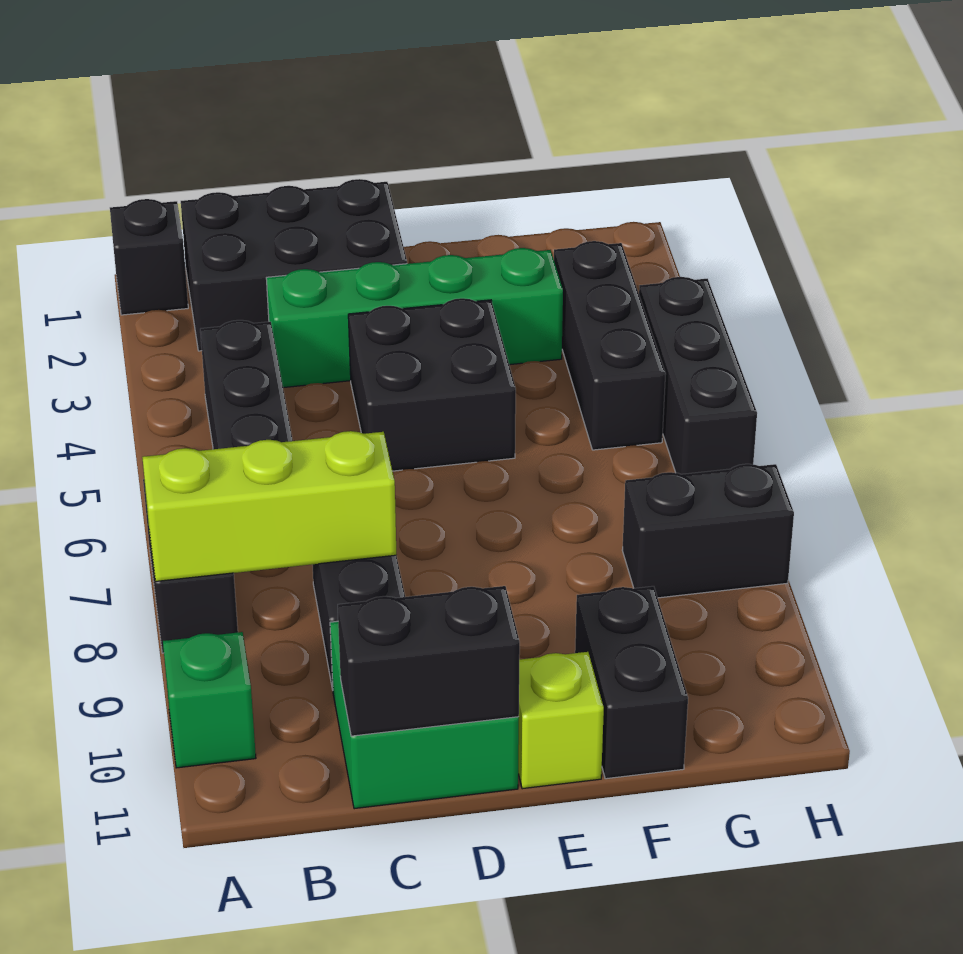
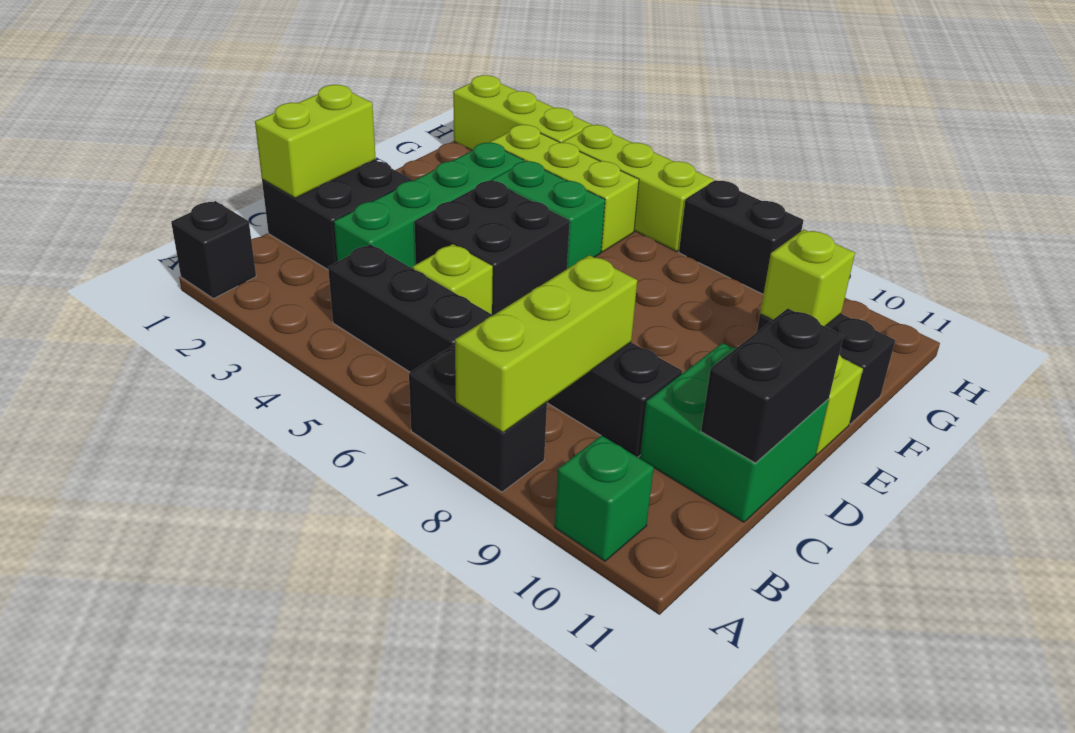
black brick B1:D2 level 1 -> black brick C1:D2 level 1
none -> lime brick C1:D1 level 2
none -> lime brick C5 level 1
none -> green brick F4:F5 level 1
none -> lime brick F10 level 2
black brick G3:G5 level 1 -> lime brick G3:G5 level 1
black brick G8:H8 level 1 -> black brick H7:H8 level 1
none -> lime brick H1:H3 level 1
black brick H4:H6 level 1 -> lime brick H4:H6 level 1

